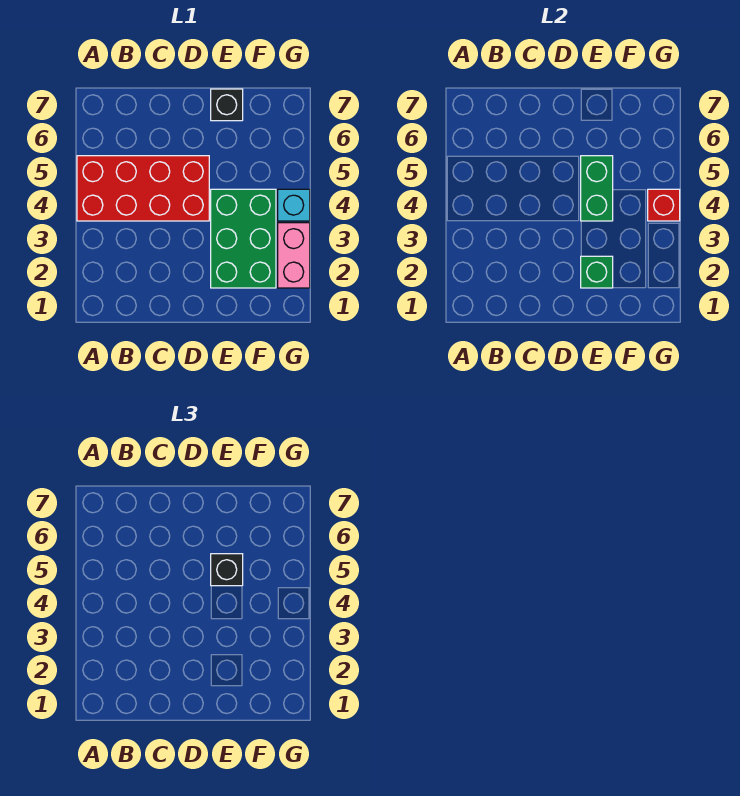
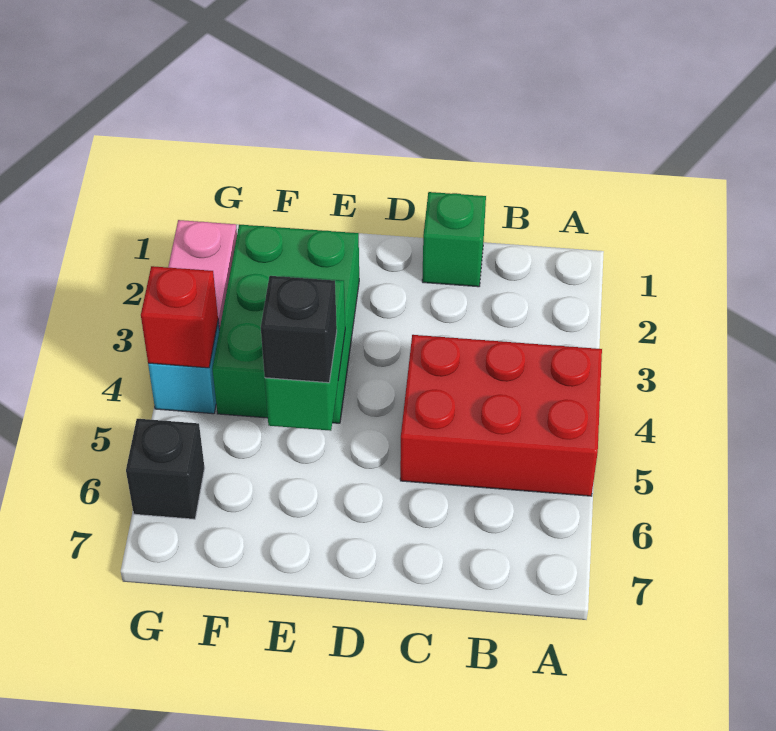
red brick A4:D5 level 1 -> red brick A4:C5 level 1
green brick E2 level 2 -> green brick C1 level 1
black brick E7 level 1 -> black brick G6 level 1

